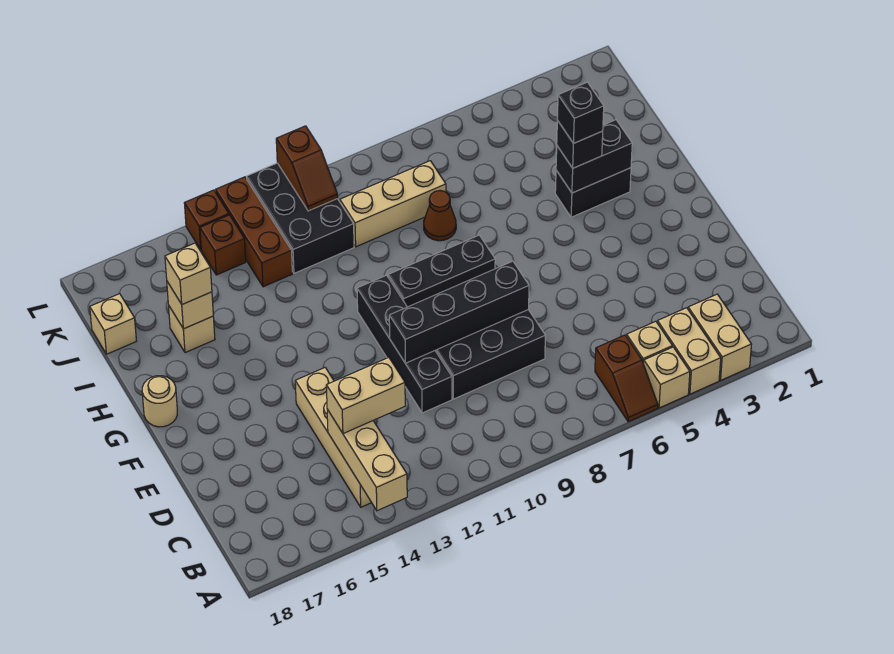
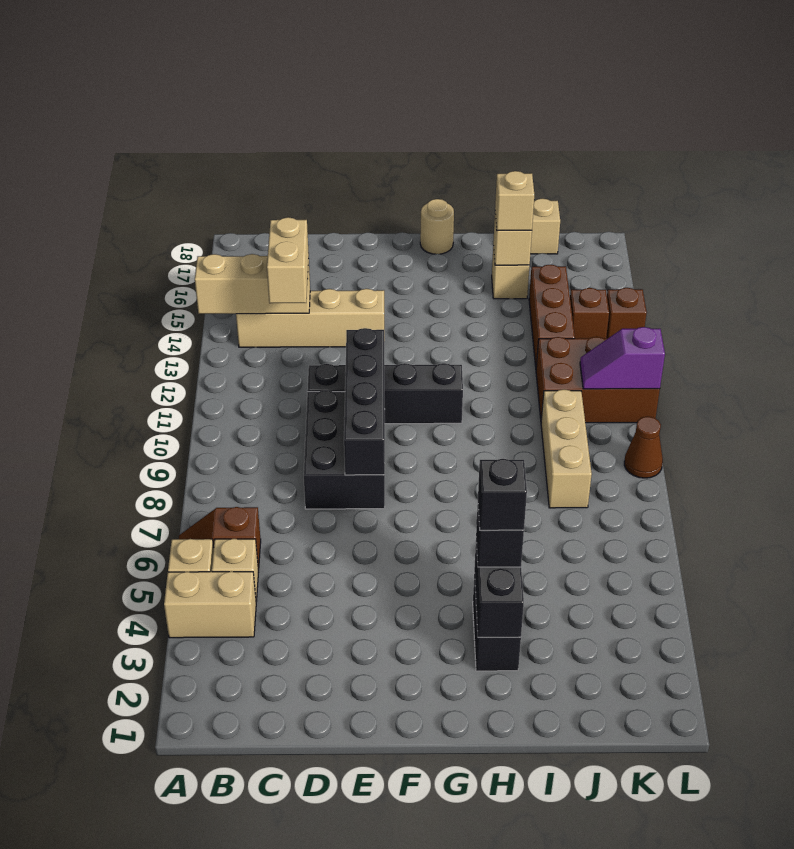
tan brick A3:B3 level 1 -> none
black brick G8:G10 level 1 -> none
brown cone I8 level 1 -> brown cone L9 level 1
black brick J11:L12 level 1 -> brown brick J11:L12 level 1
brown brick J13:L13 level 1 -> brown brick J13:J15 level 1
brown slope K11:L11 level 2 top L -> purple slope K11:L11 level 2 top L

